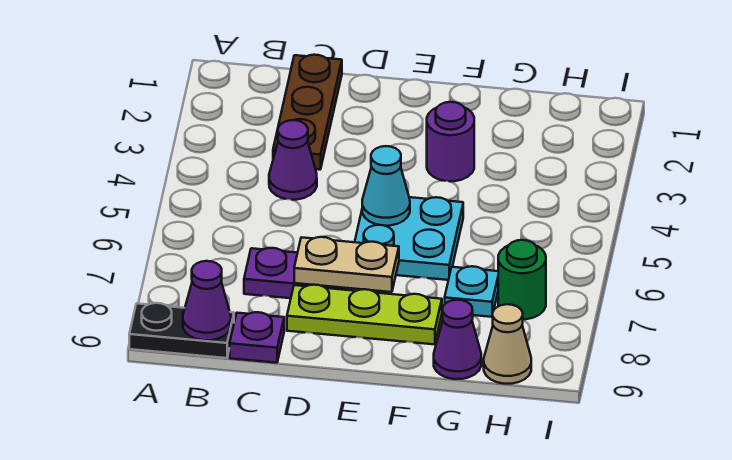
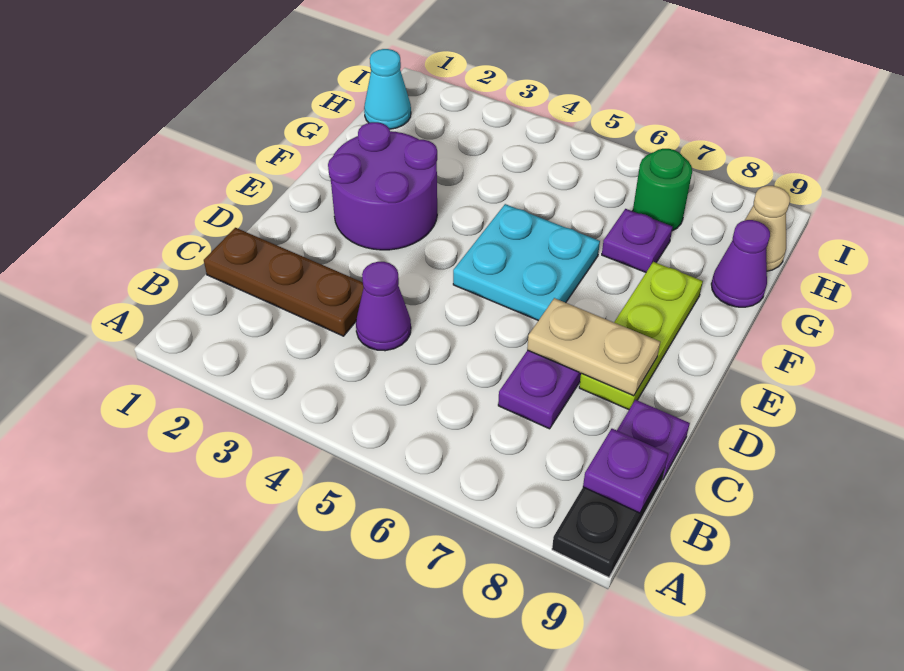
purple cone B9 level 2 -> purple plate B9 level 2
tan plate D7:E7 level 2 -> tan plate D7:D8 level 2
cyan cone E5 level 2 -> cyan cone H1 level 1
purple round brick F3 level 1 -> purple round brick E2:F3 level 1
cyan plate G7 level 1 -> purple plate G7 level 1

